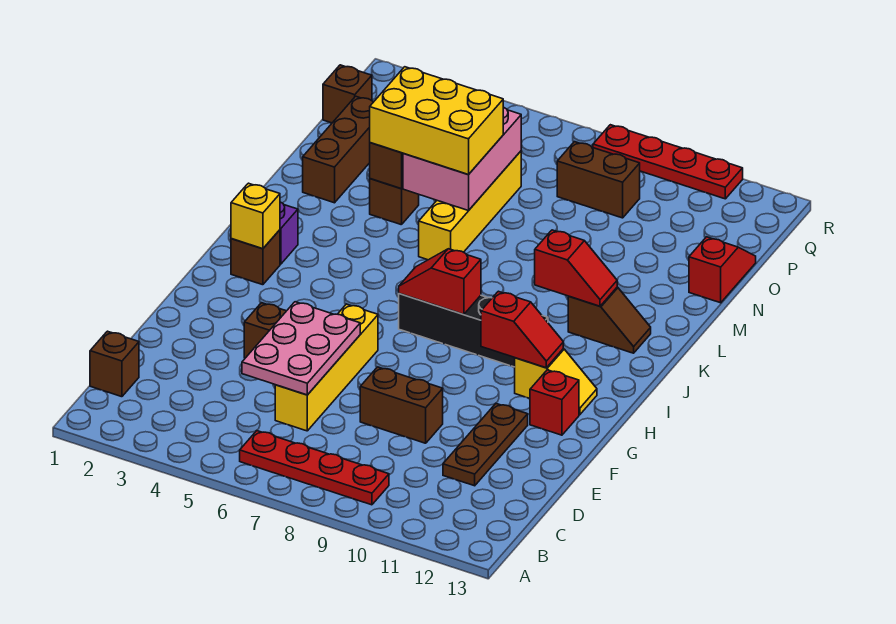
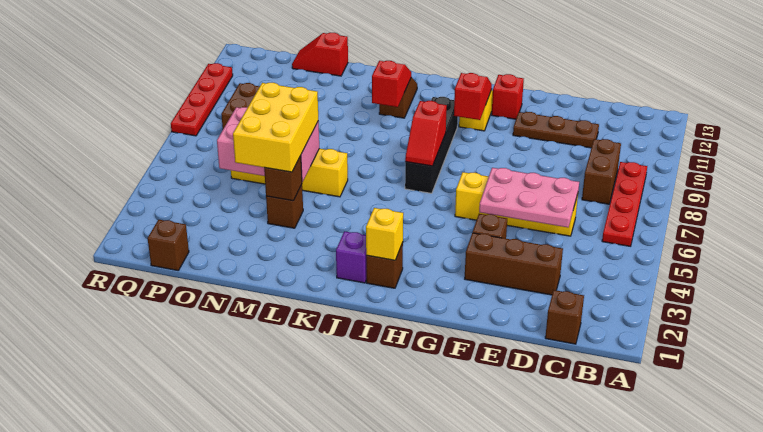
brown brick E8:E9 level 1 -> brown brick C8:C9 level 1
brown brick M2:O2 level 1 -> brown brick D3:F3 level 1

